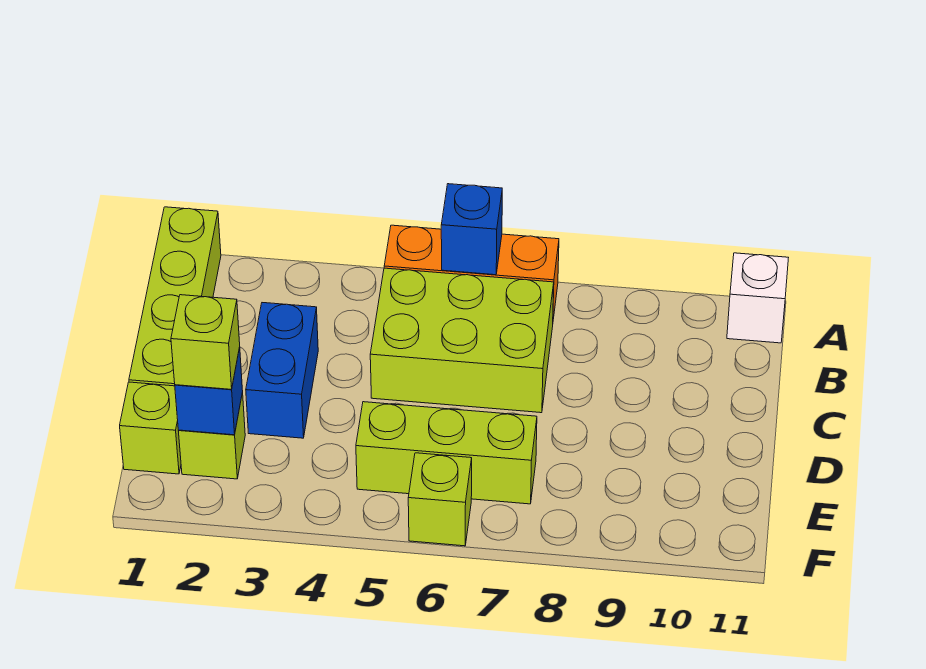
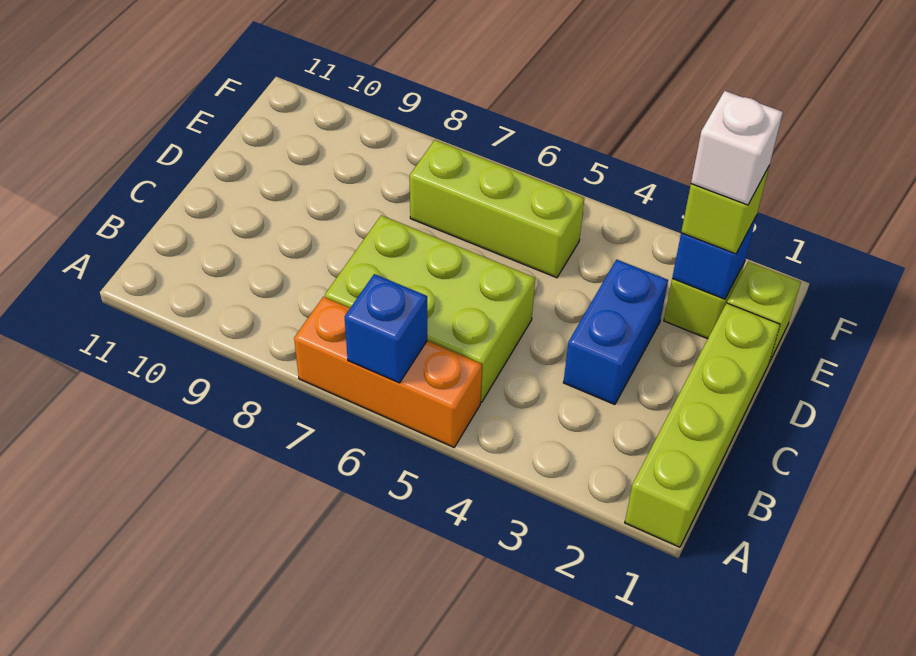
white brick A11 level 1 -> white brick E2 level 4
lime brick F6 level 1 -> none

